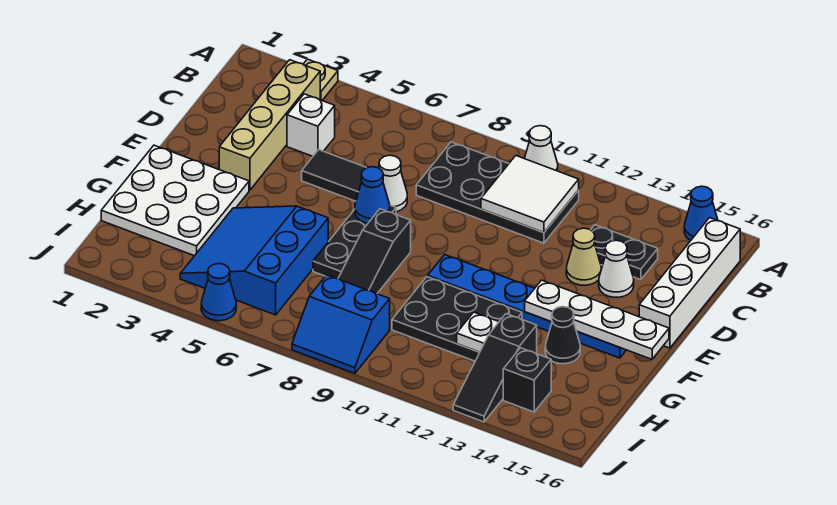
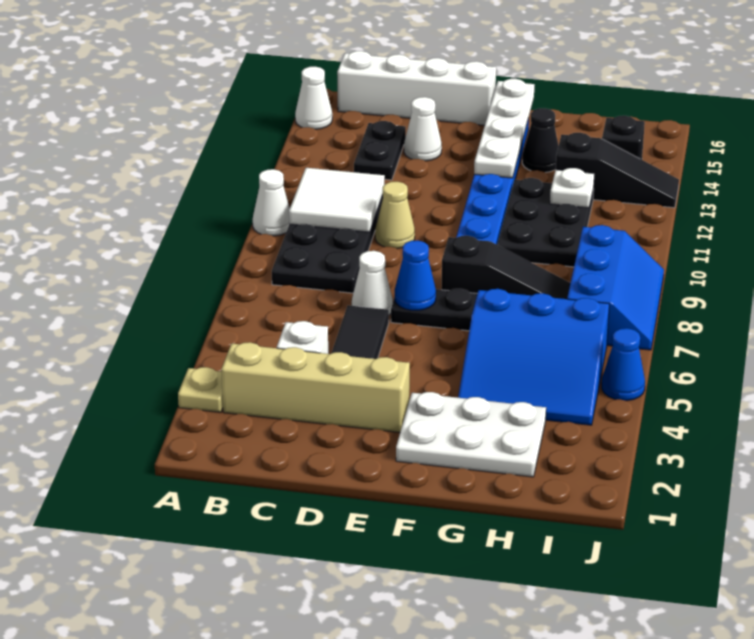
blue cone A15 level 1 -> white cone A15 level 1
tan cone D13 level 1 -> tan cone D10 level 1
white plate F1:H3 level 1 -> white plate F2:H3 level 1
blue slope I8:J9 level 1 top I -> blue slope I7:J9 level 1 top I

